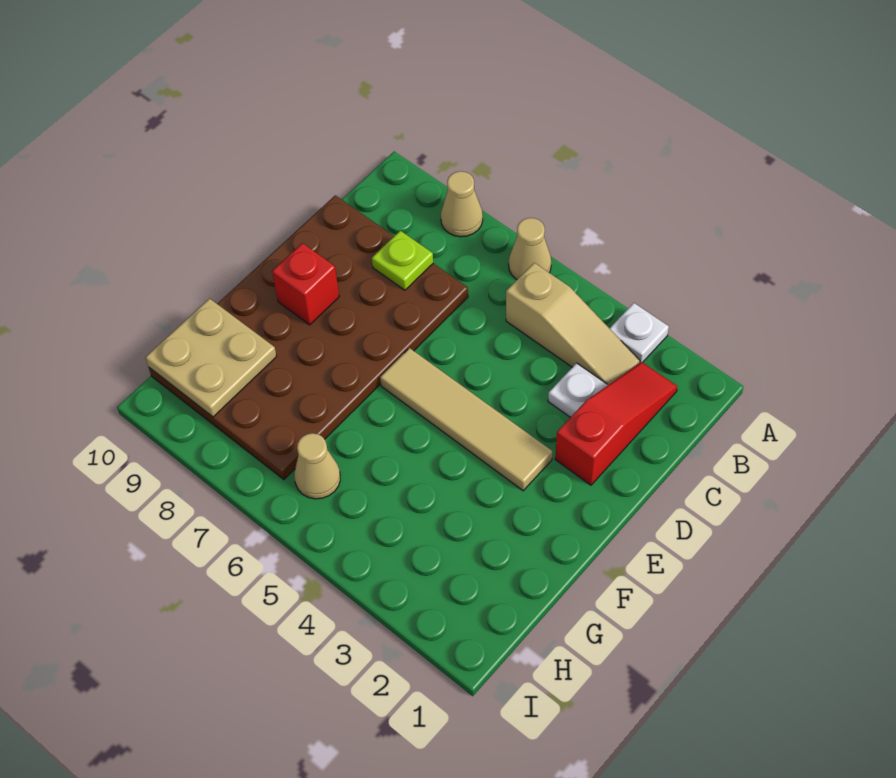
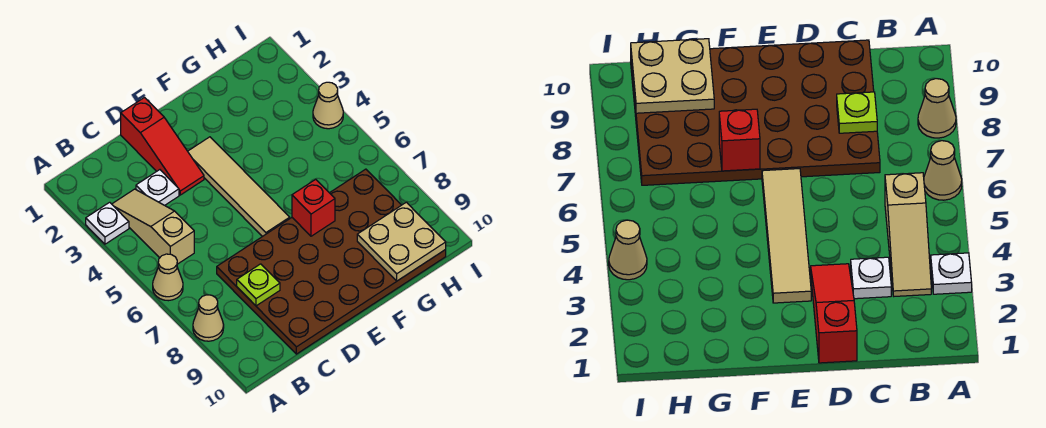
red slope B2:D2 level 1 top D -> red slope D1:D3 level 1 top 1
red brick E9 level 2 -> red brick F7 level 2
tan cone H6 level 1 -> tan cone I4 level 1

